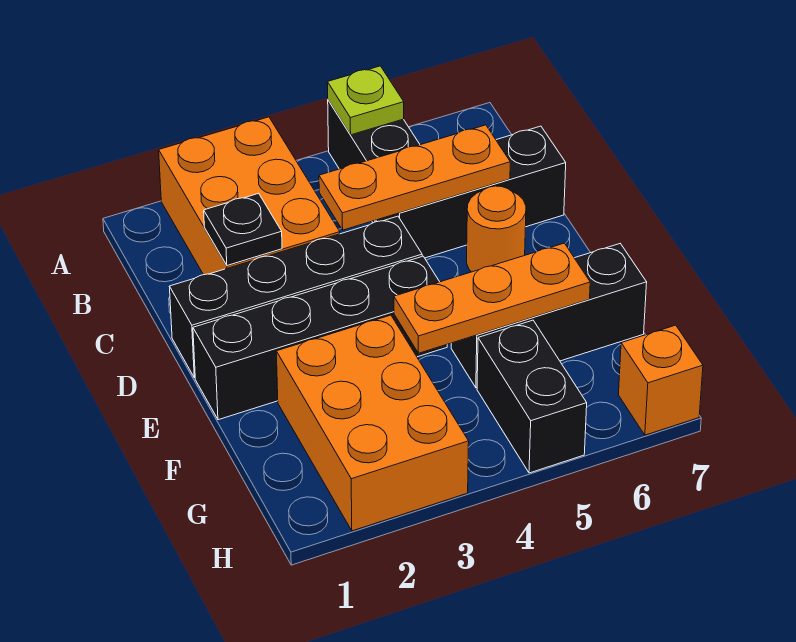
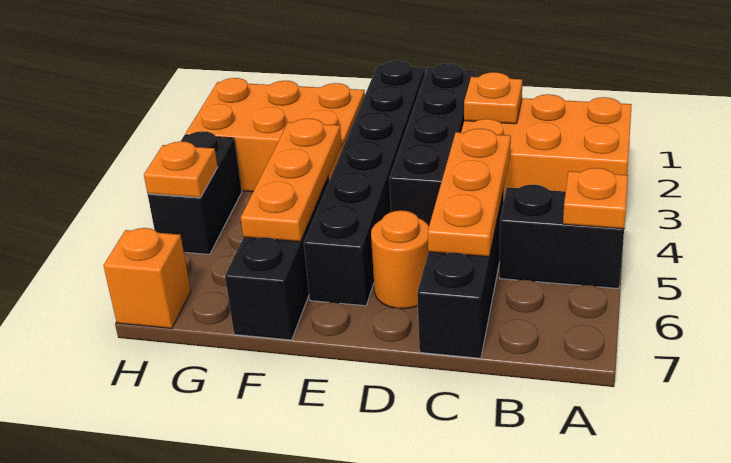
lime plate A5 level 2 -> orange plate A5 level 2
black plate C2 level 2 -> orange plate C2 level 2
black brick E1:E4 level 1 -> black brick E1:E6 level 1
black brick G5:H5 level 1 -> black brick H4:H5 level 1
none -> orange plate H5 level 2

